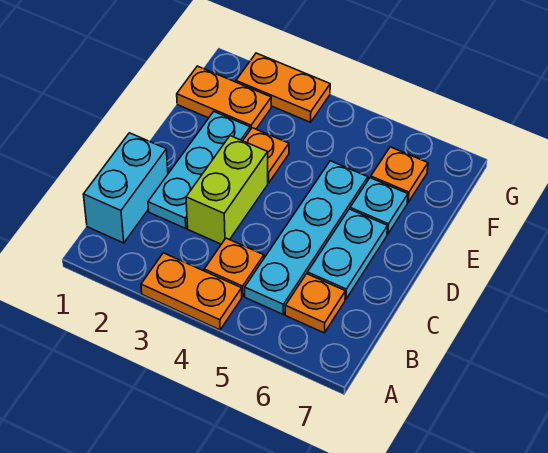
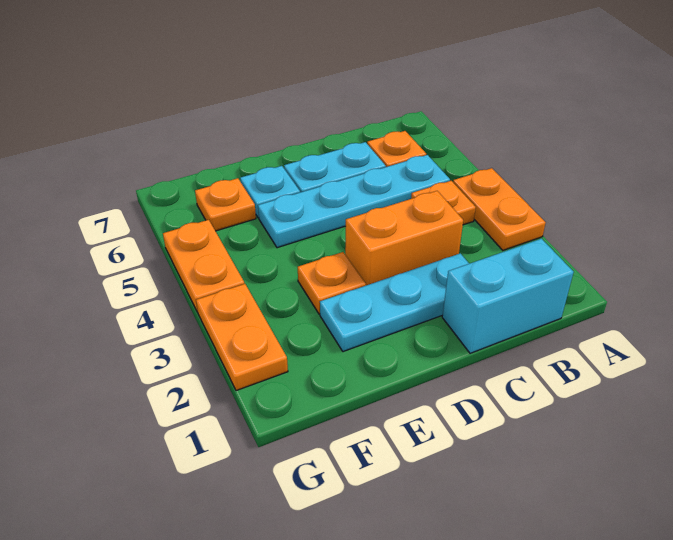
lime brick C3:D3 level 1 -> orange brick C3:D3 level 1
orange plate F1:F2 level 1 -> orange plate G4:G5 level 1

